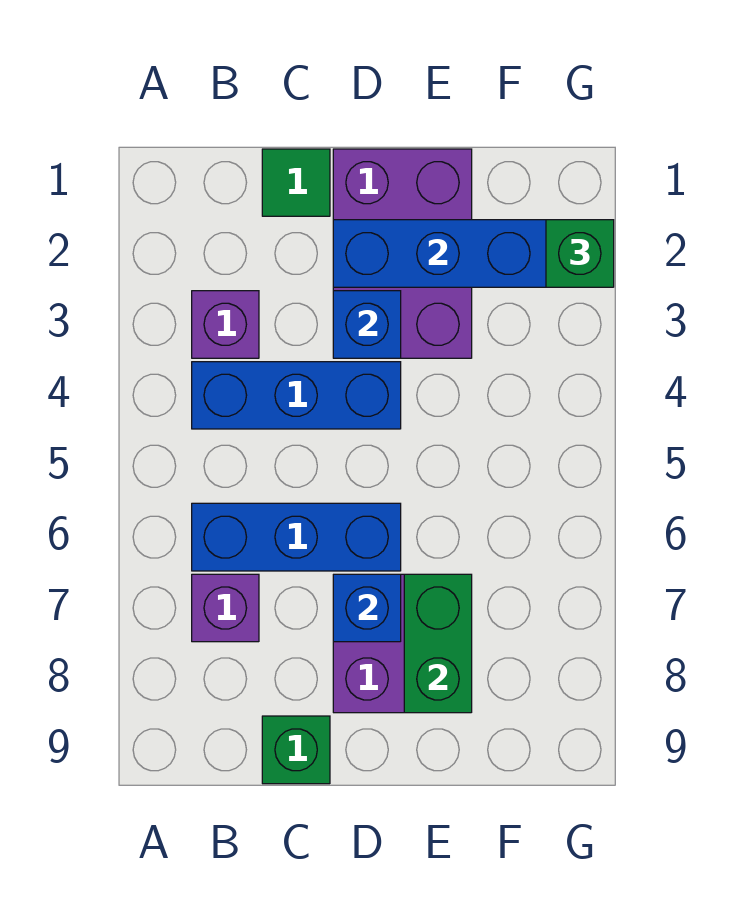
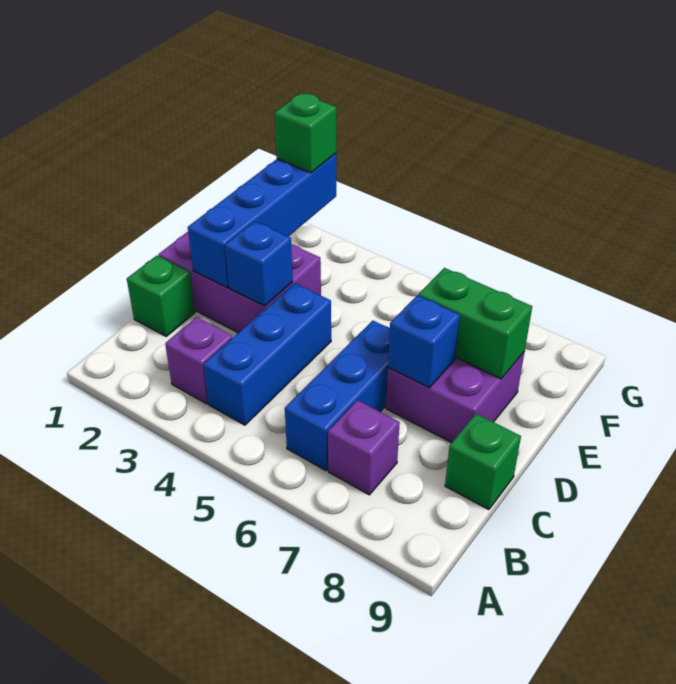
green tile C1 level 1 -> green brick C1 level 1

